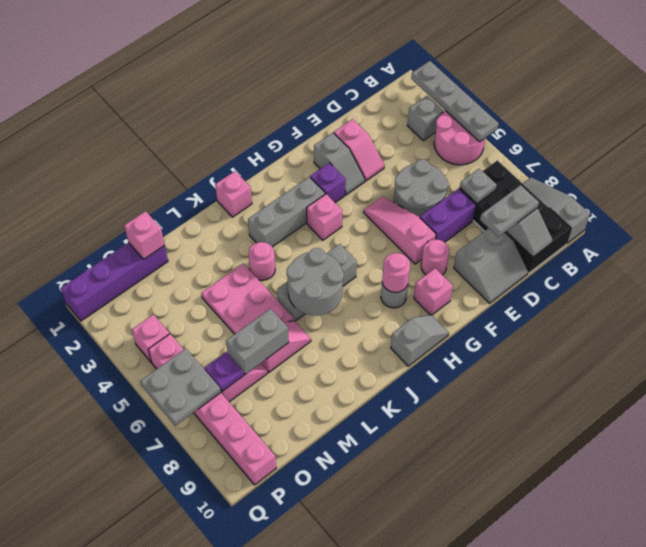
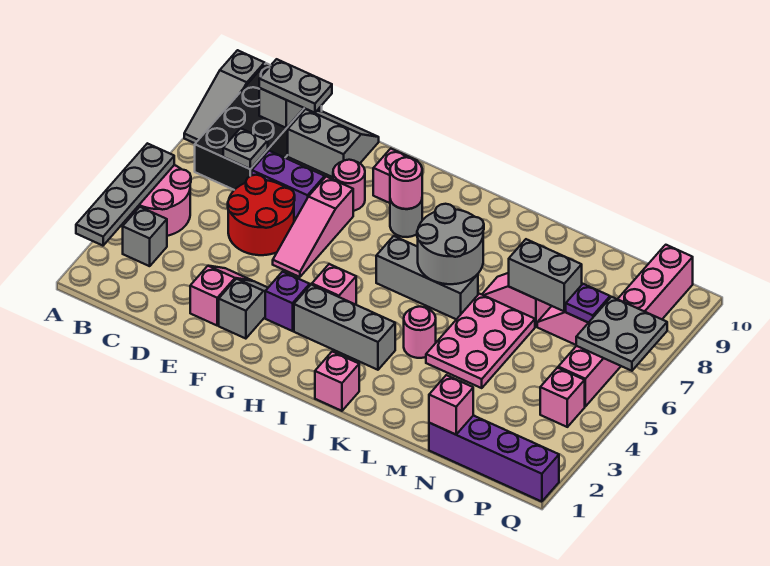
grey round brick D5:E6 level 1 -> red round brick D5:E6 level 1
grey slope H10:I10 level 1 top I -> none

